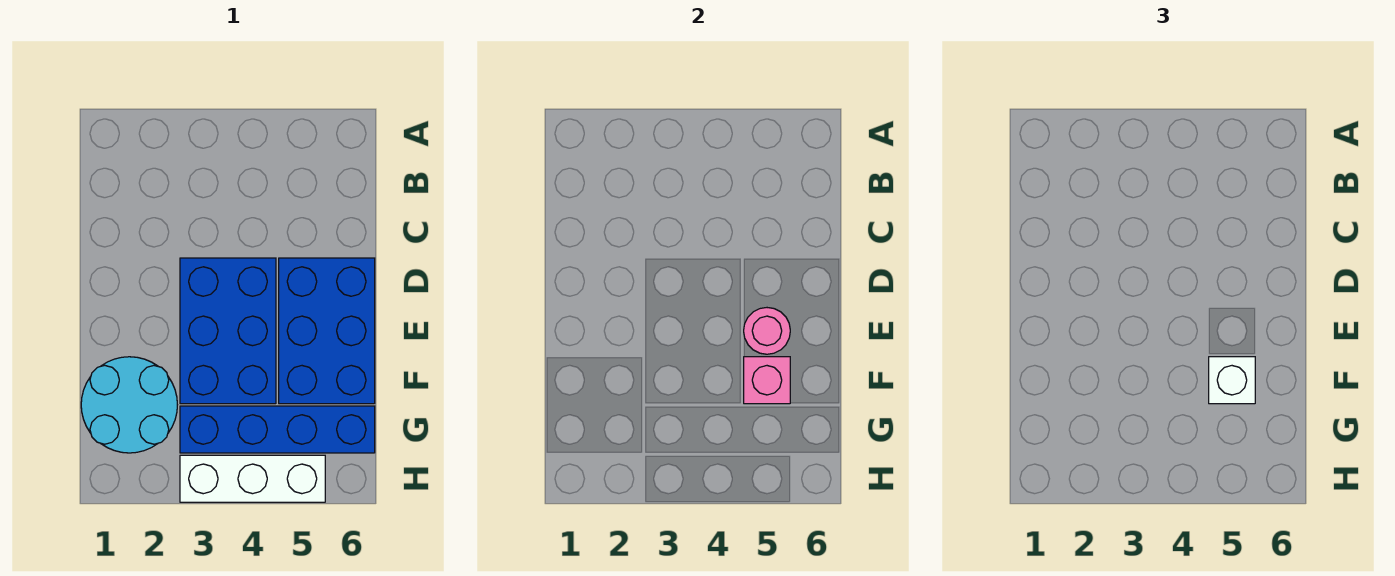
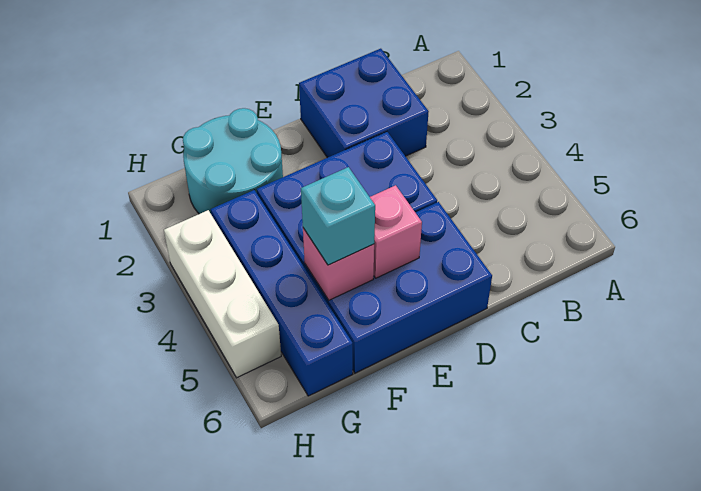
none -> blue brick C1:D2 level 1
pink round brick E5 level 2 -> pink brick E5 level 2
white brick F5 level 3 -> cyan brick F5 level 3

